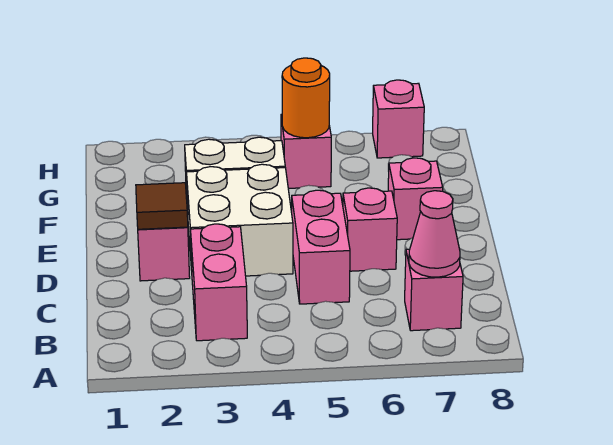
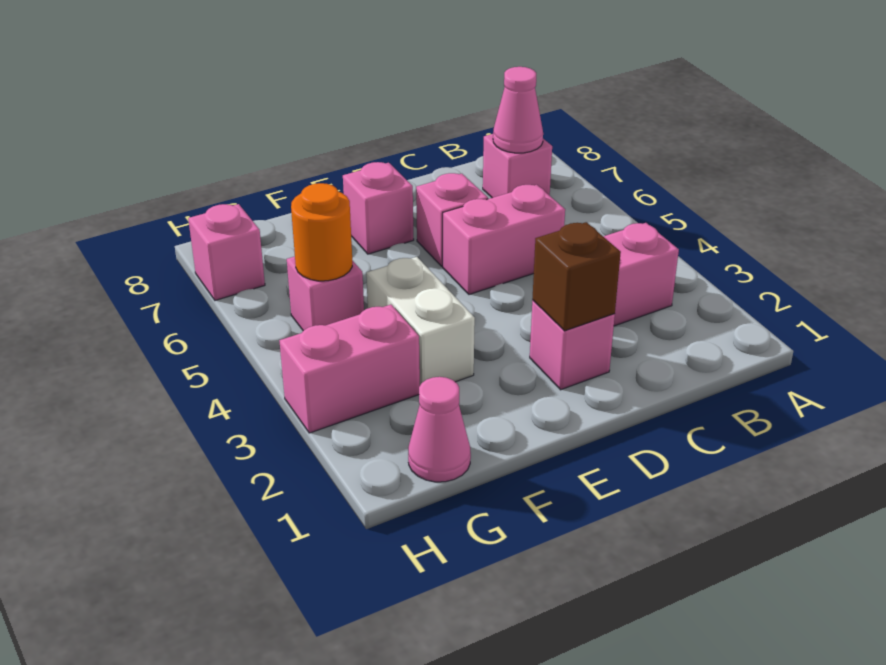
brown tile D2 level 2 -> brown brick D2 level 2
white brick D3:E4 level 1 -> none
none -> pink cone G1 level 1
none -> pink brick G3:H3 level 1

